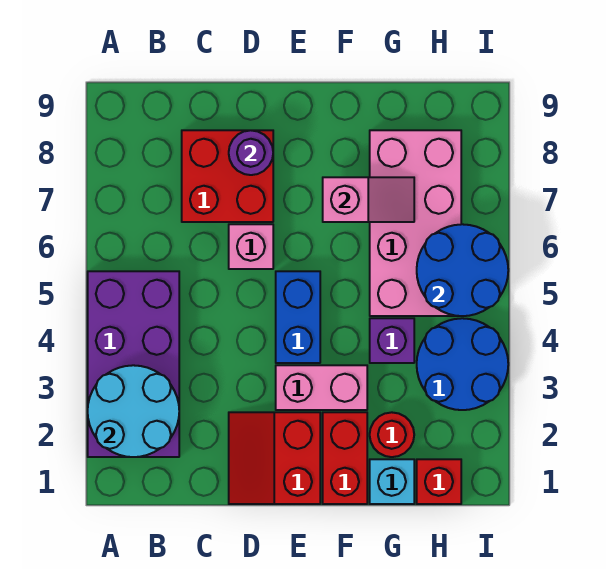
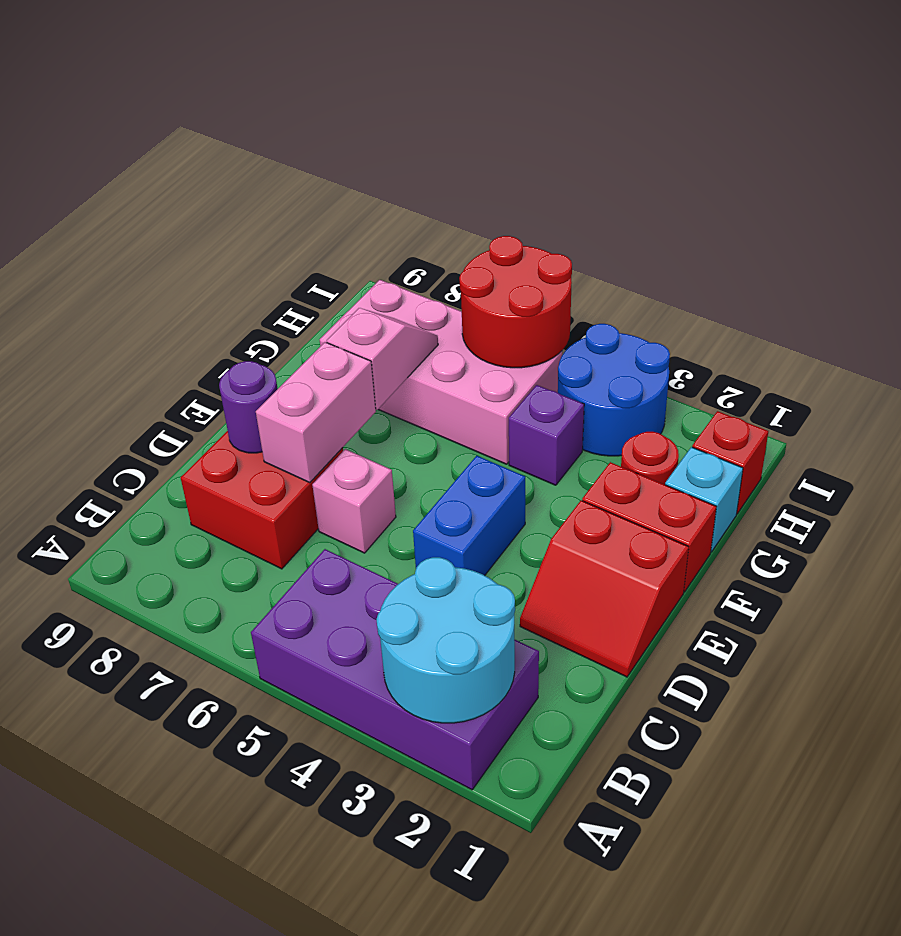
pink brick E3:F3 level 1 -> pink brick D7:E7 level 2
blue brick E4:E5 level 1 -> blue brick D4:E4 level 1
blue round brick H5:I6 level 2 -> red round brick H5:I6 level 2

